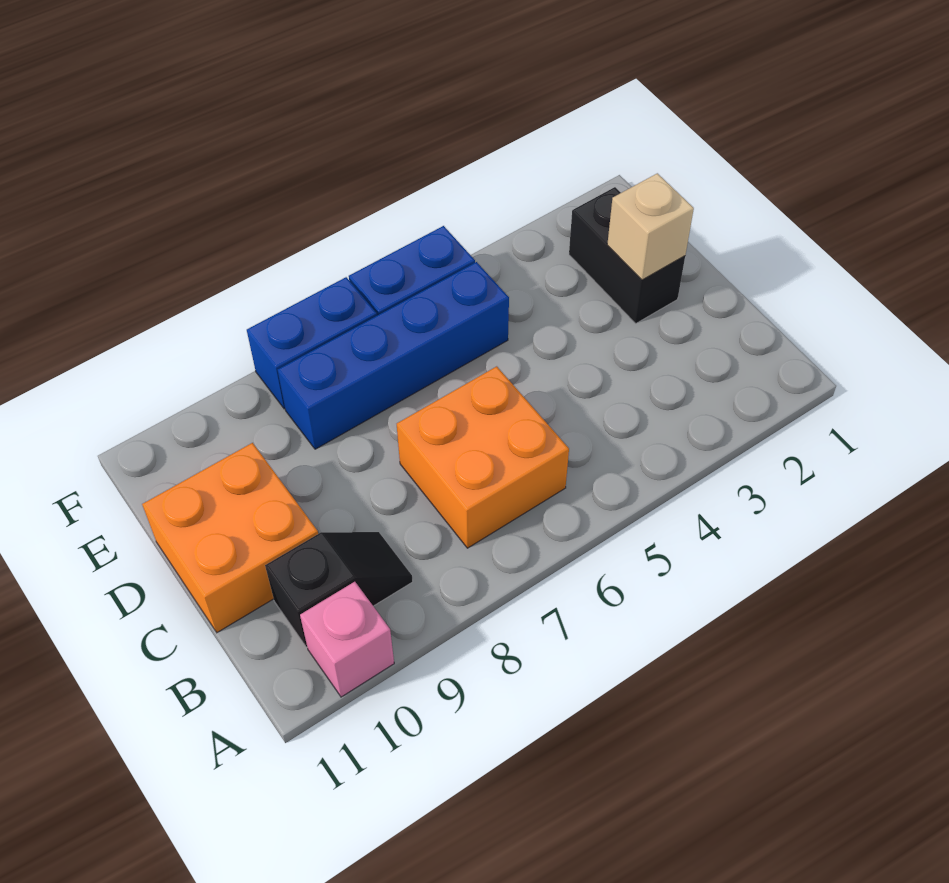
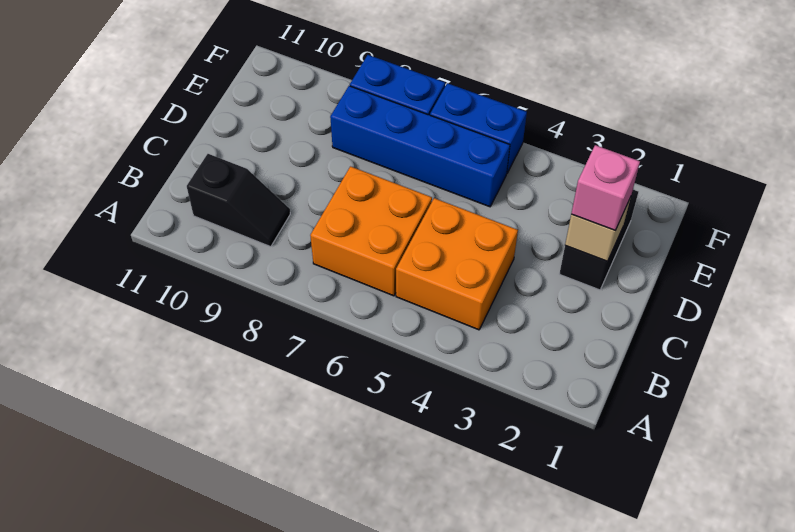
pink brick A10 level 1 -> pink brick D2 level 3
orange brick C10:D11 level 1 -> orange brick B4:C5 level 1

